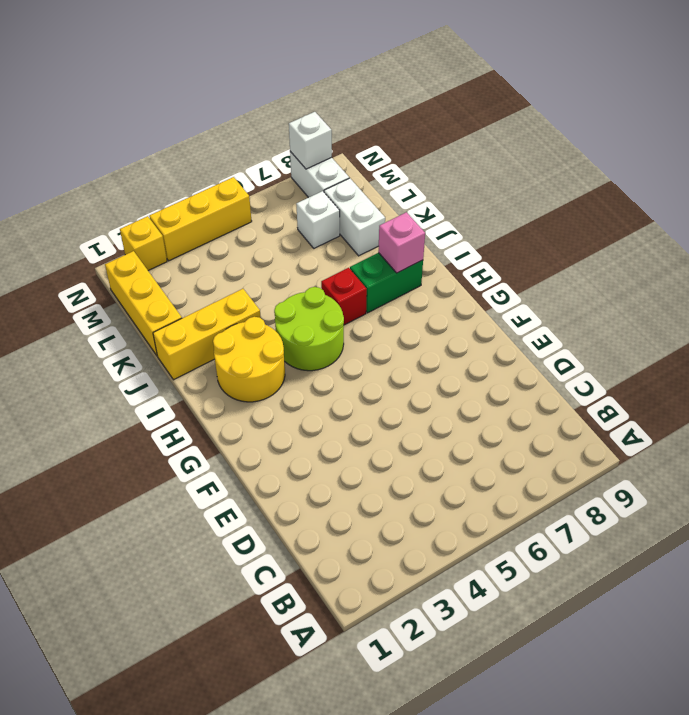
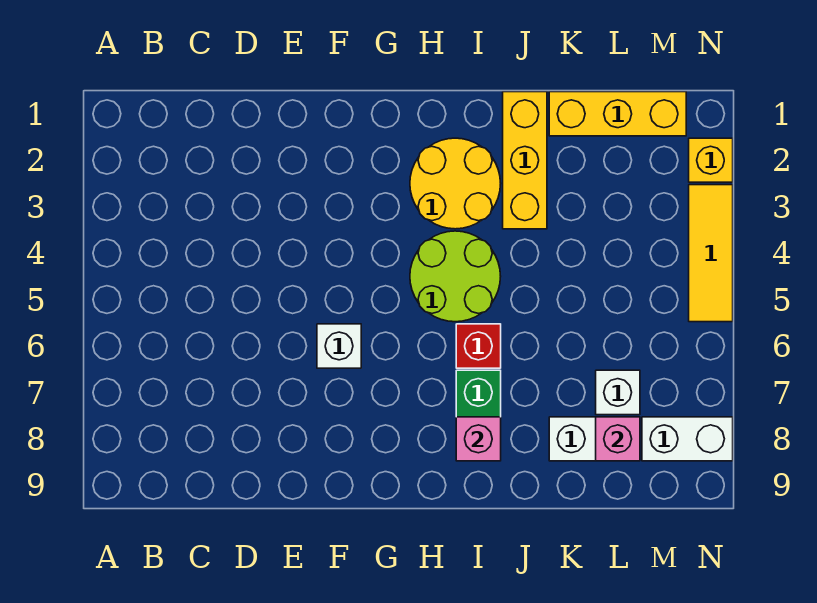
none -> pink brick L8 level 2
yellow brick N3:N5 level 1 -> yellow tile N3:N5 level 1
white brick N8 level 2 -> white brick F6 level 1

